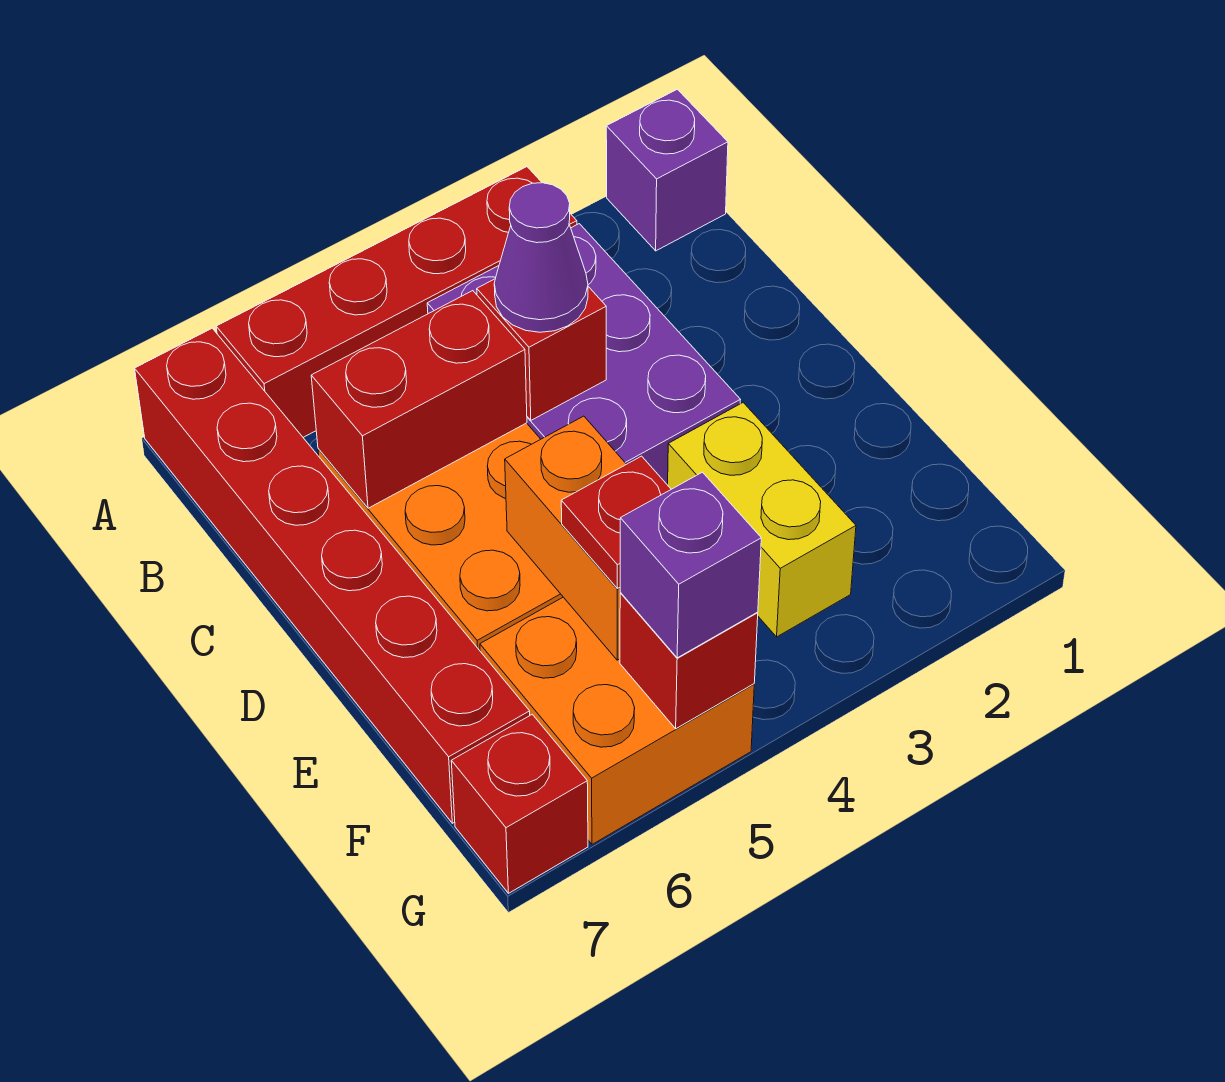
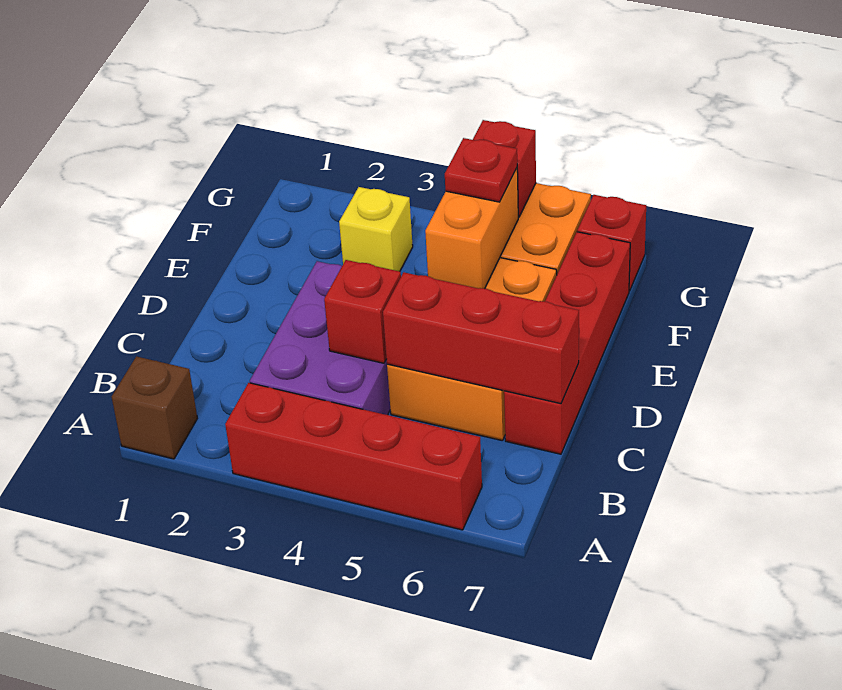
purple brick A1 level 1 -> brown brick A1 level 1
red brick A7:F7 level 1 -> red brick C7:F7 level 1
purple cone C4 level 3 -> none
red brick C5:C6 level 2 -> red brick C5:C7 level 2
yellow brick E3:F3 level 1 -> yellow brick F3 level 1
purple brick G5 level 3 -> none

